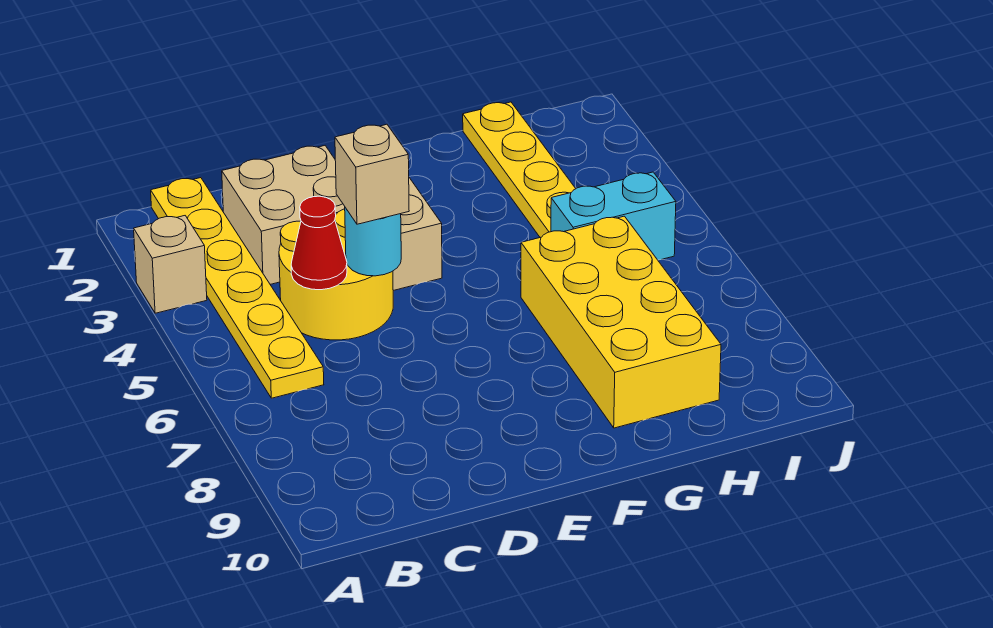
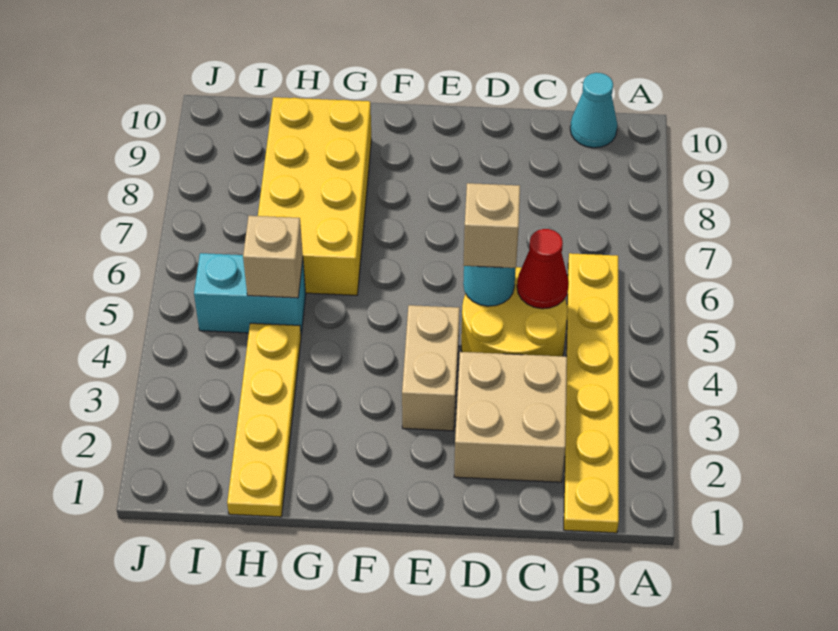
tan brick A3 level 1 -> tan brick H5 level 2
none -> cyan cone B10 level 1

